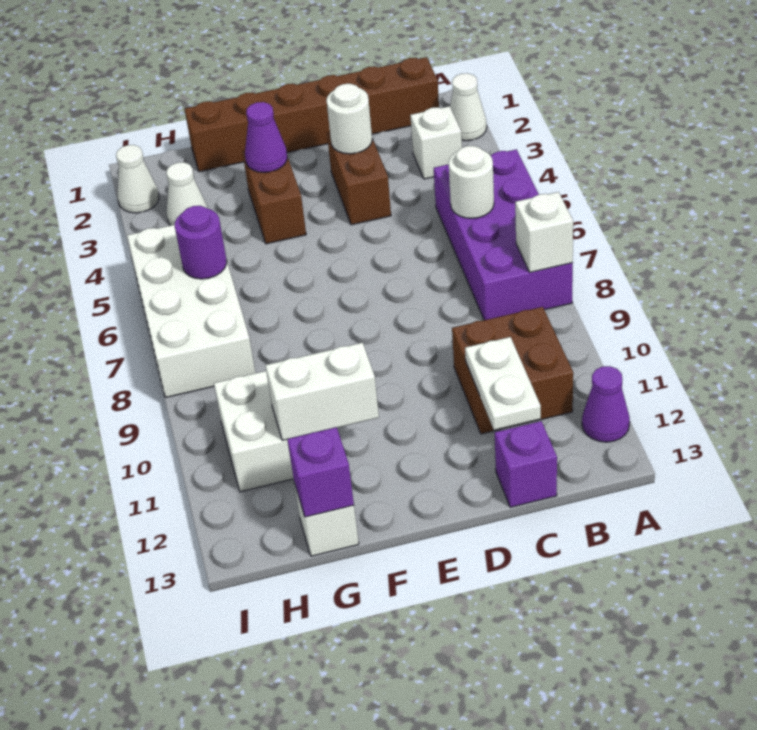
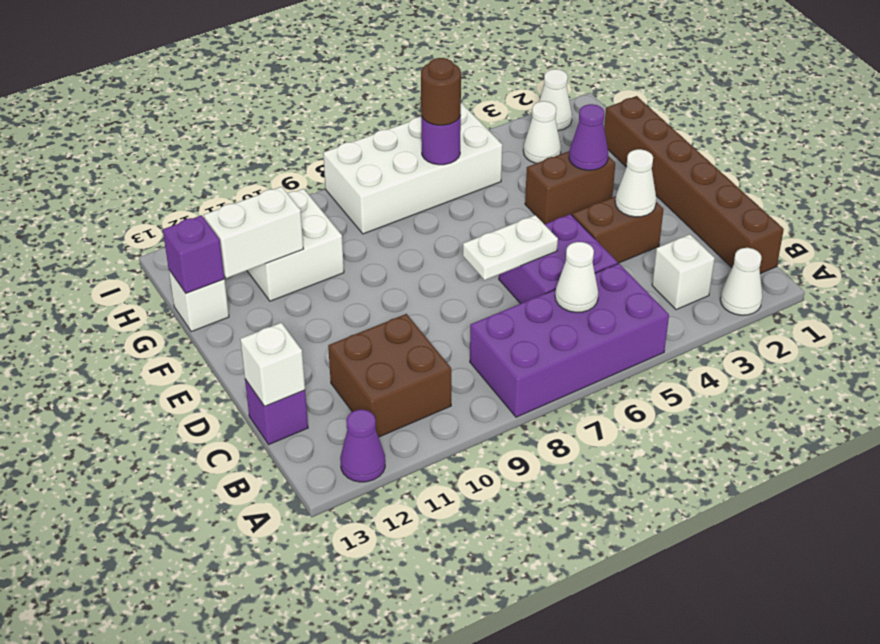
white brick A8 level 2 -> white brick C13 level 2
white round brick B6 level 2 -> white cone B6 level 2
none -> purple brick C5:D6 level 1
white plate C11:C12 level 2 -> white plate D6:D7 level 2
white round brick D3 level 2 -> white cone D3 level 2
white brick F11:G11 level 2 -> white brick G11:G12 level 2
none -> brown round brick H6 level 3

